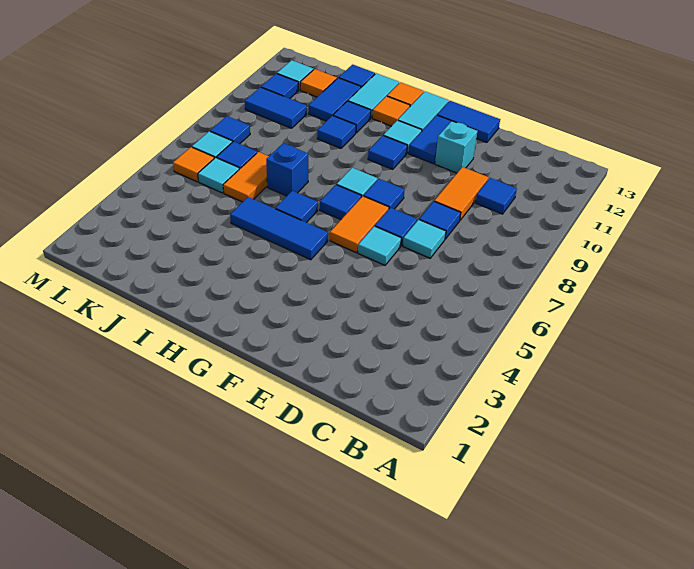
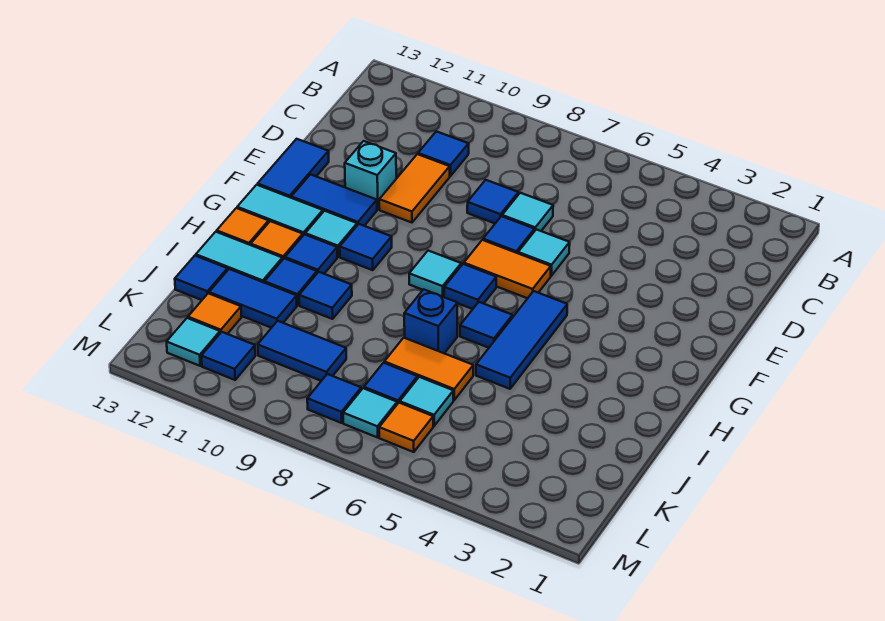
orange tile D9:D10 level 1 -> orange tile D10:E10 level 1
blue tile F8 level 1 -> blue tile H11 level 1
blue tile K10:L10 level 1 -> blue tile K9:K10 level 1

